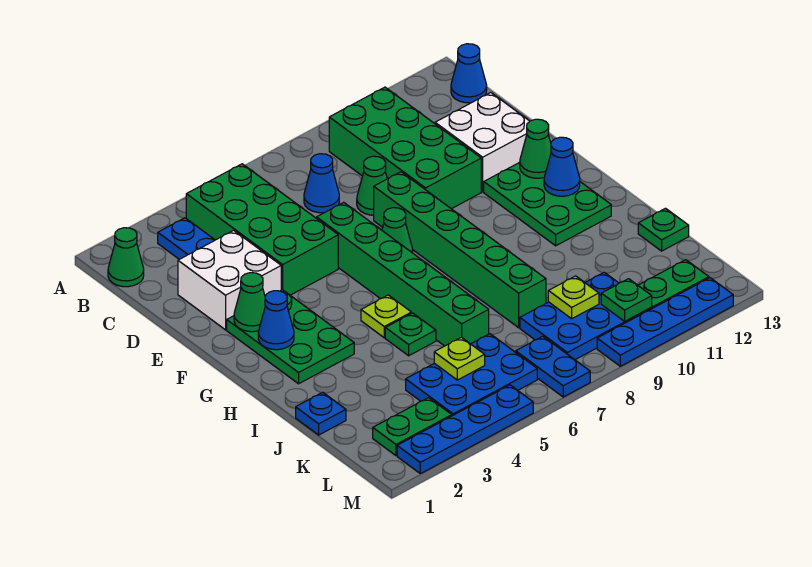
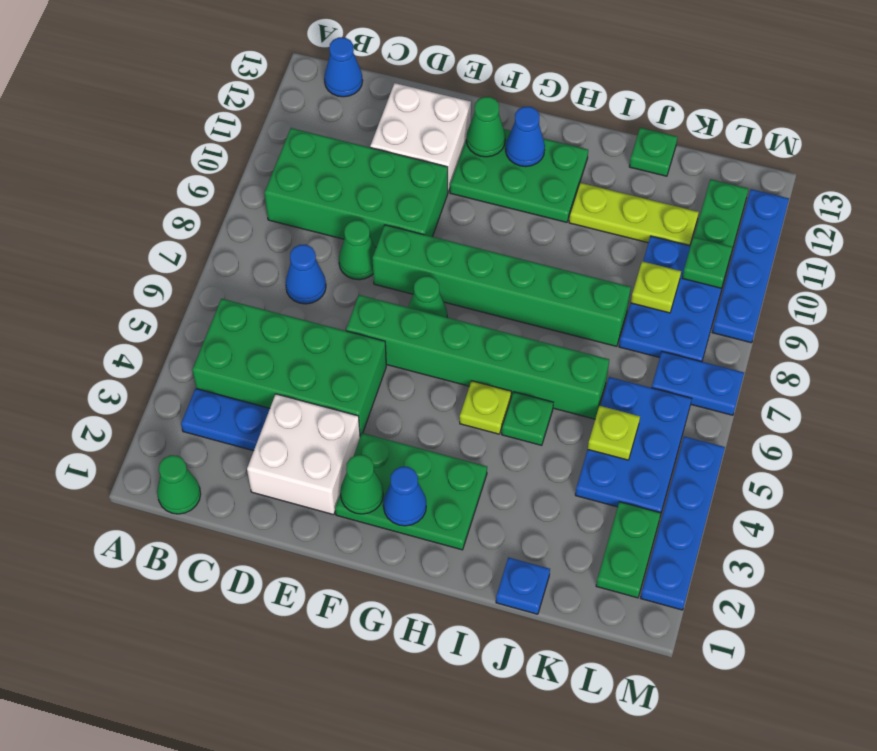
none -> lime plate I11:K11 level 1

